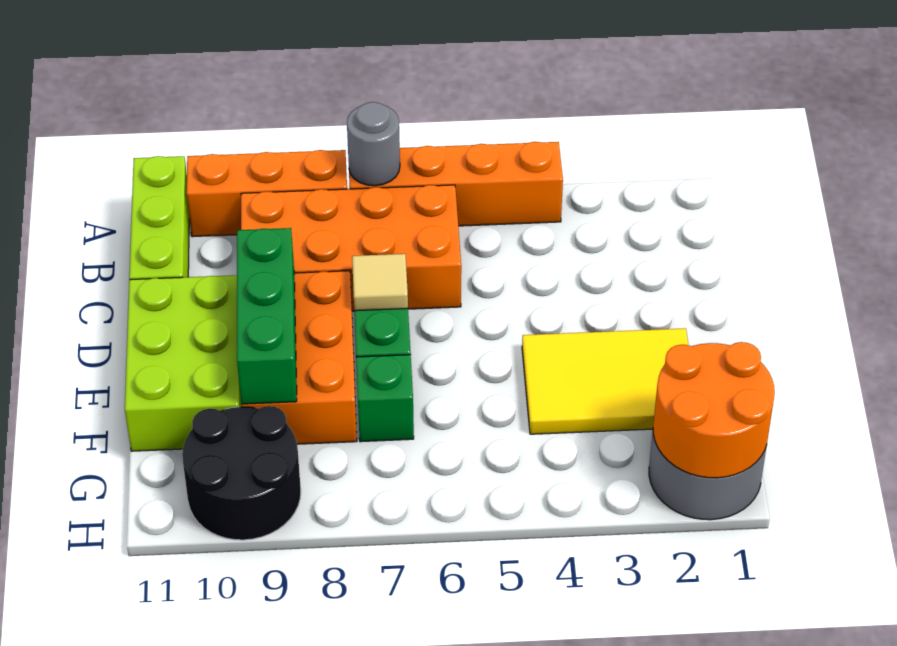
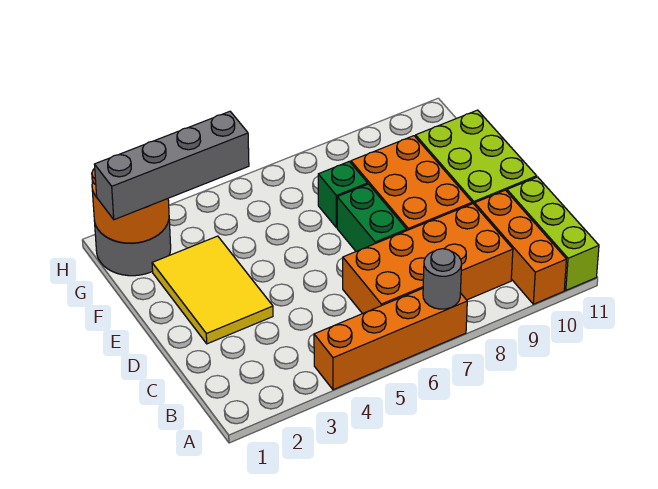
orange brick A8:A10 level 1 -> orange brick A10:C10 level 1
tan tile D7 level 2 -> none
green brick D9:F9 level 2 -> none
yellow tile E2:F4 level 1 -> yellow tile D2:F3 level 1
none -> grey brick G1:G4 level 3
black round brick G9:H10 level 1 -> none

